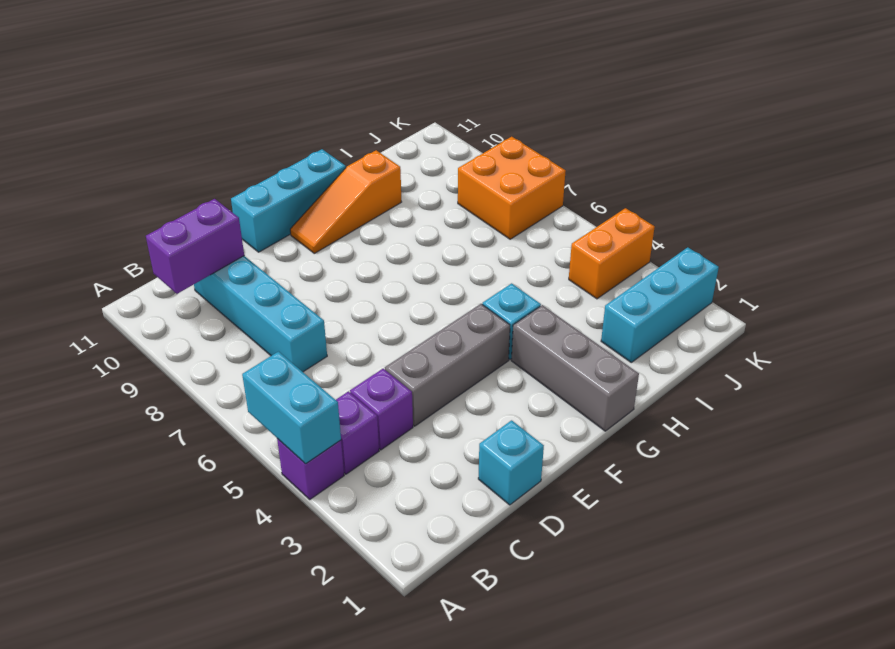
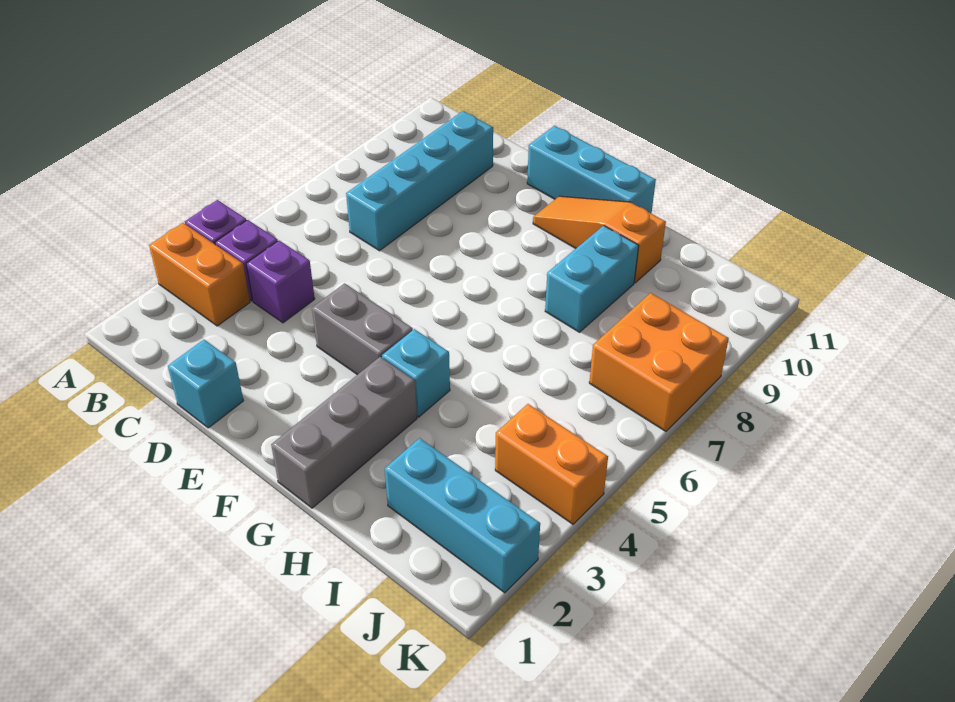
none -> orange brick A3:B3 level 1
cyan brick A4:A5 level 2 -> cyan brick H8:H9 level 1
purple brick B10:C10 level 2 -> none
grey brick D4:F4 level 1 -> grey brick E4:F4 level 1

